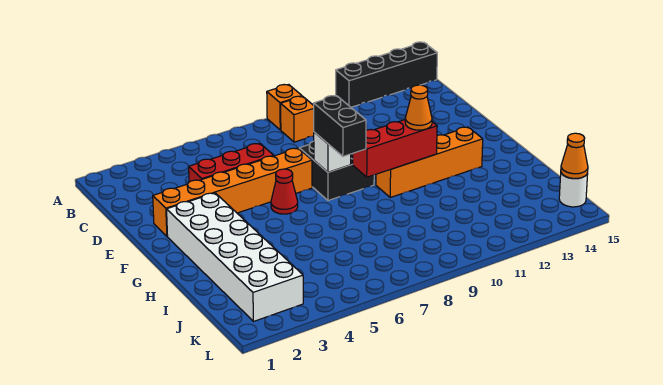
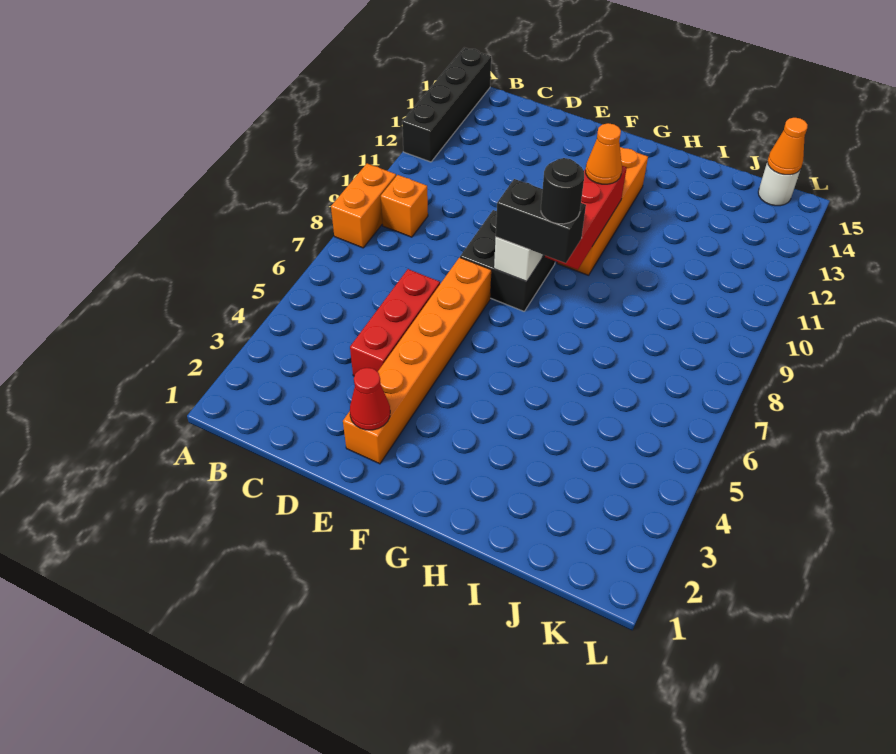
orange brick A9 level 1 -> orange brick A8:A9 level 1
white brick F2:K3 level 1 -> none
red cone F6 level 1 -> red cone E2 level 2
none -> black round brick G8 level 4

